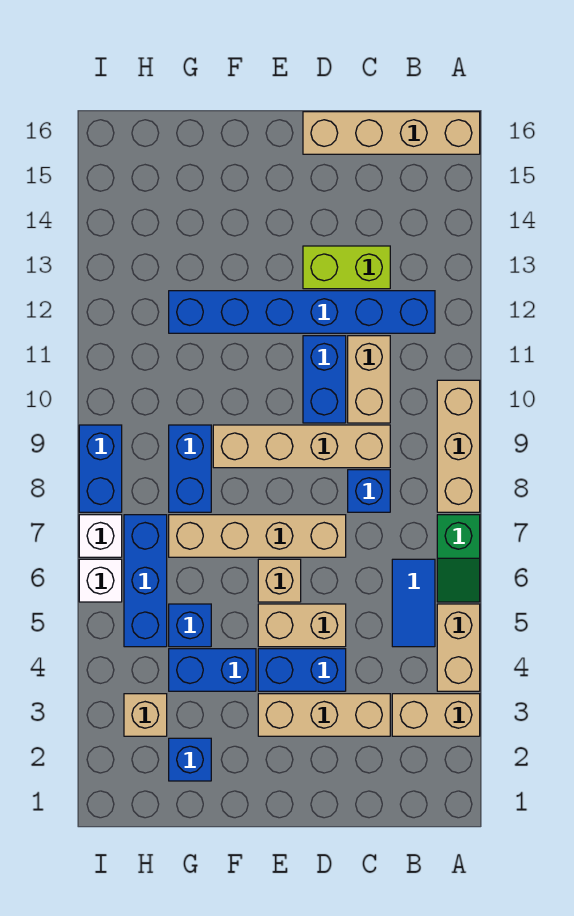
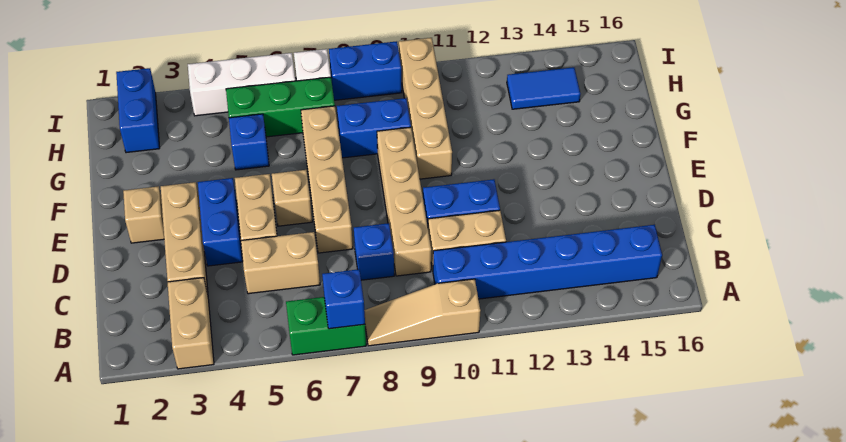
tan brick A4:A5 level 1 -> tan brick C5:C6 level 1
green slope A6:A7 level 1 top 7 -> green brick A6:A7 level 1
tan brick A8:A10 level 1 -> tan slope A8:A10 level 1 top 10
tan brick A16:D16 level 1 -> tan brick F10:I10 level 1
blue tile B5:B6 level 1 -> blue tile H13:H14 level 1
blue brick B12:G12 level 1 -> blue brick B10:B15 level 1
lime brick C13:D13 level 1 -> none
blue brick F4:G4 level 1 -> blue brick H2:I2 level 1
blue brick G2 level 1 -> blue brick A7 level 2
tan brick H3 level 1 -> tan brick E2 level 1
blue brick H5:H7 level 1 -> green brick H5:H7 level 1
white brick I6 level 1 -> white brick I4:I6 level 1

